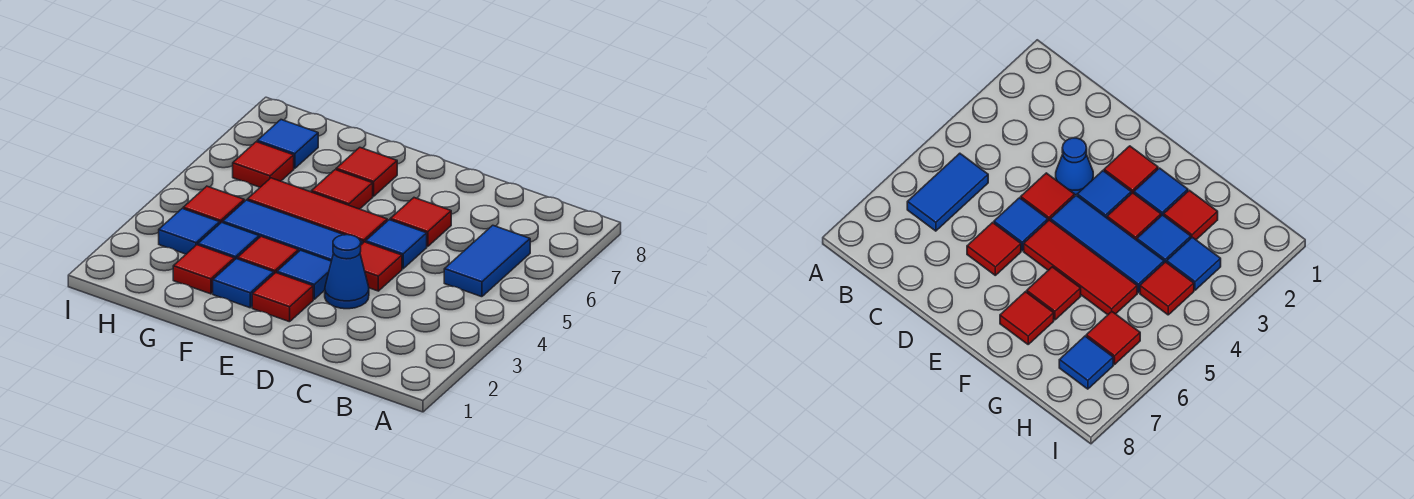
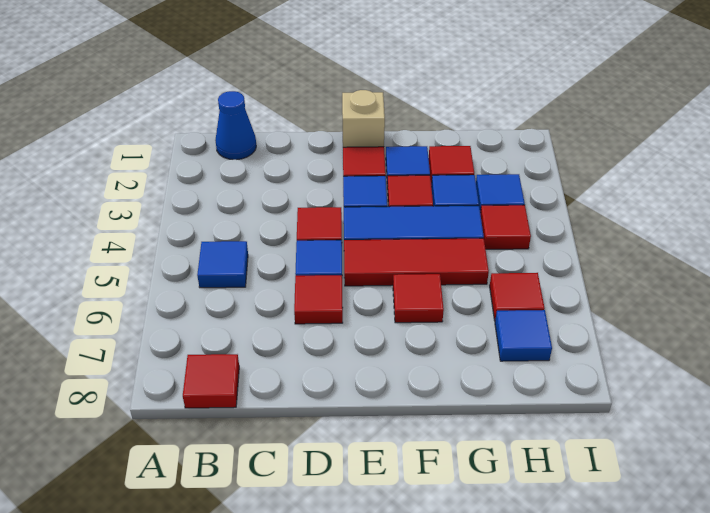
blue tile B5:B6 level 1 -> blue tile B5 level 1
blue cone D3 level 1 -> blue cone B1 level 1
none -> tan brick E1 level 1
red tile F7 level 1 -> red tile B8 level 1

